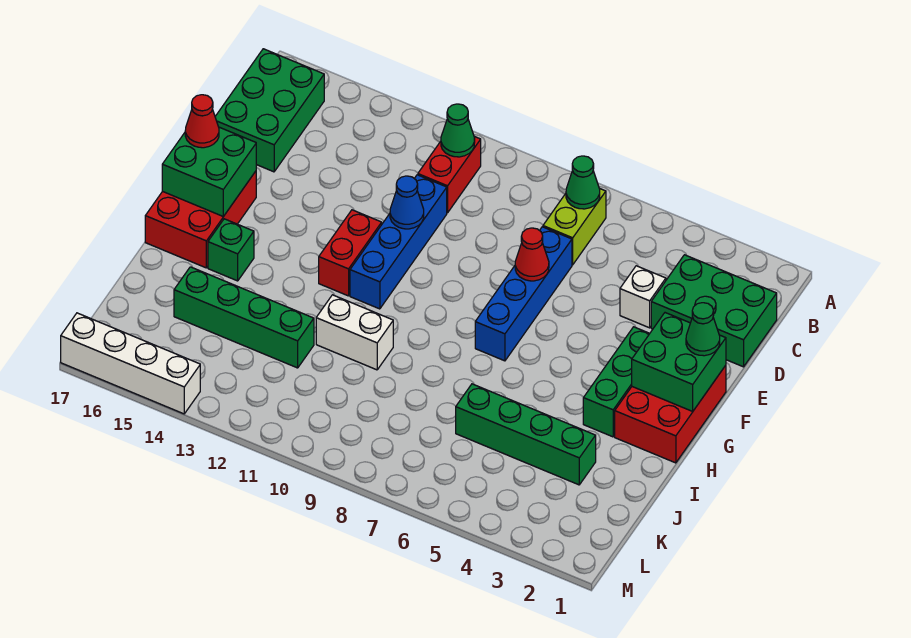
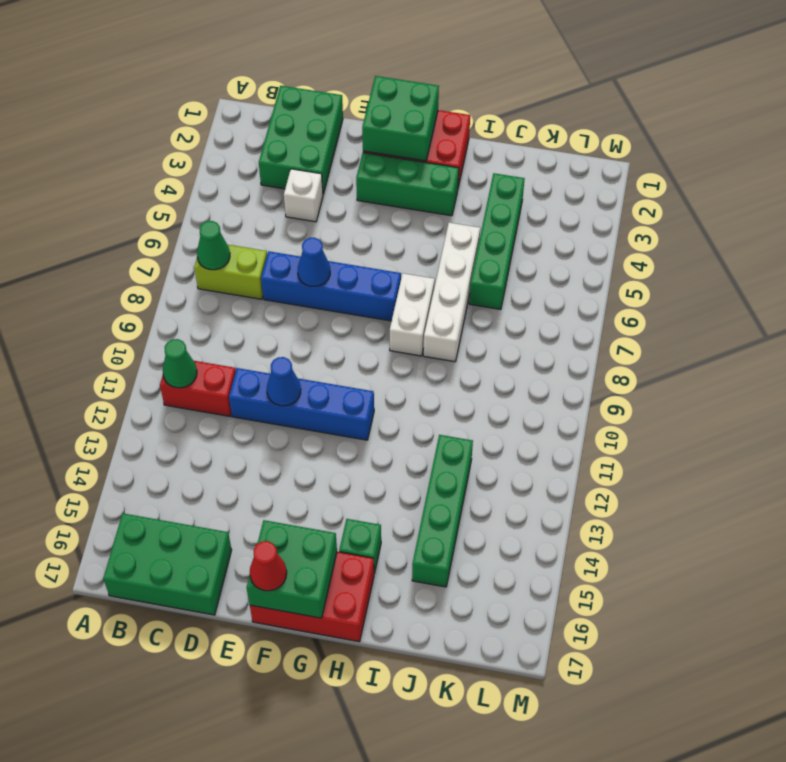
red cone E7 level 2 -> blue cone E7 level 2
green cone F1 level 3 -> none
red brick F12:G12 level 1 -> none
white brick I10:I11 level 1 -> white brick H7:H8 level 1
white brick M14:M17 level 1 -> white brick I5:I8 level 1

